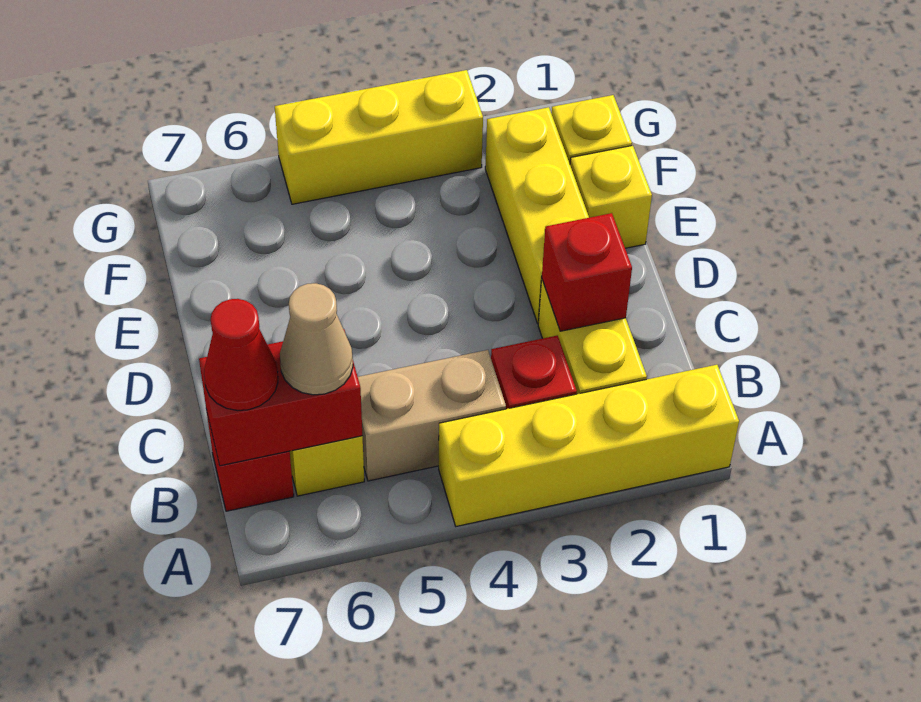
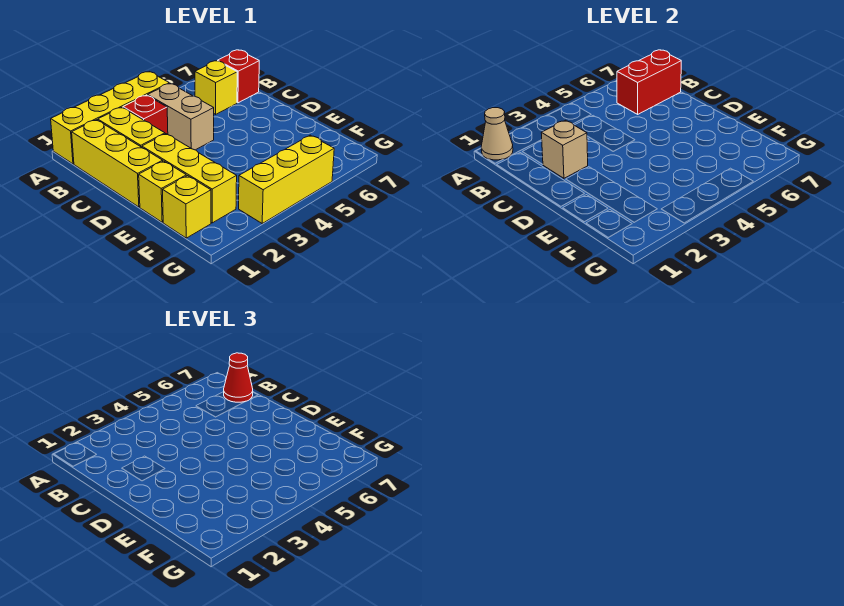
none -> yellow brick B1:D1 level 1
tan brick B4:B5 level 1 -> tan brick B4:C4 level 1
tan cone B6 level 3 -> tan cone A1 level 2
red brick C2 level 2 -> tan brick C2 level 2

